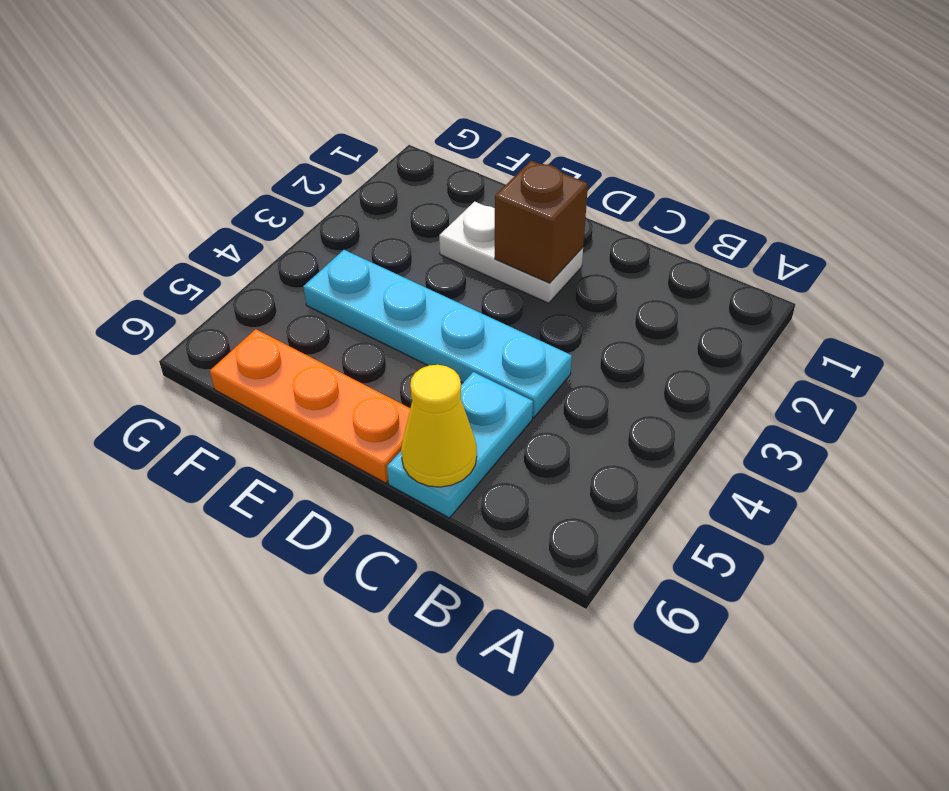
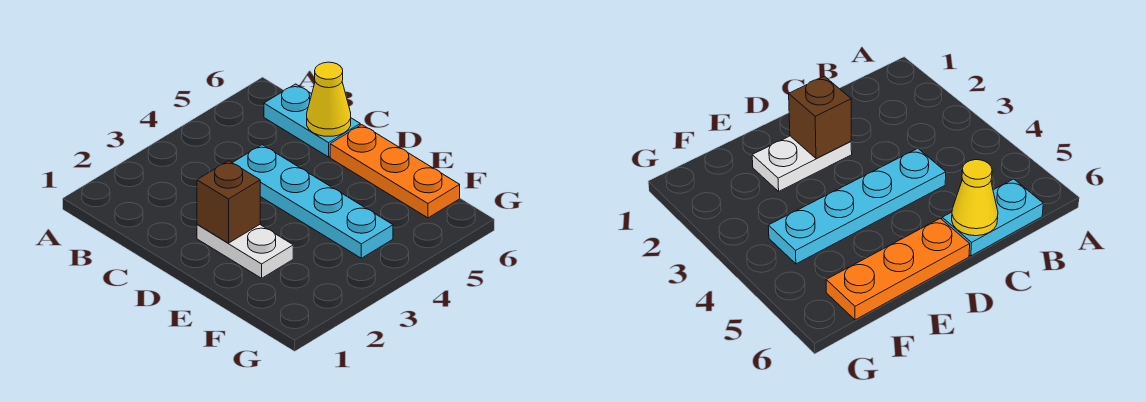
cyan plate C5:C6 level 1 -> cyan plate B6:C6 level 1

